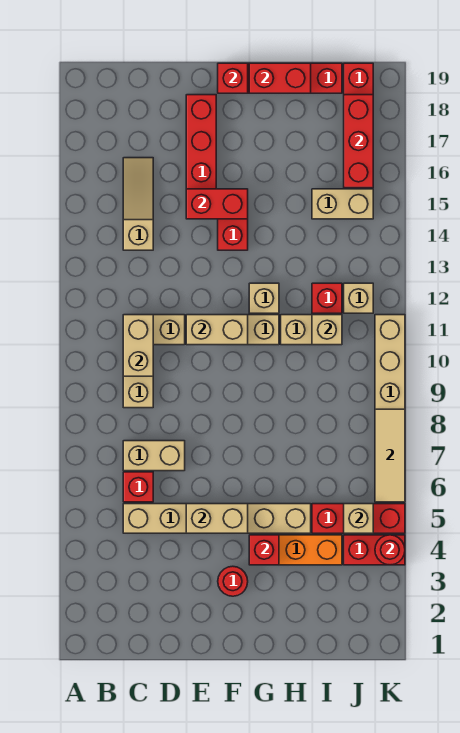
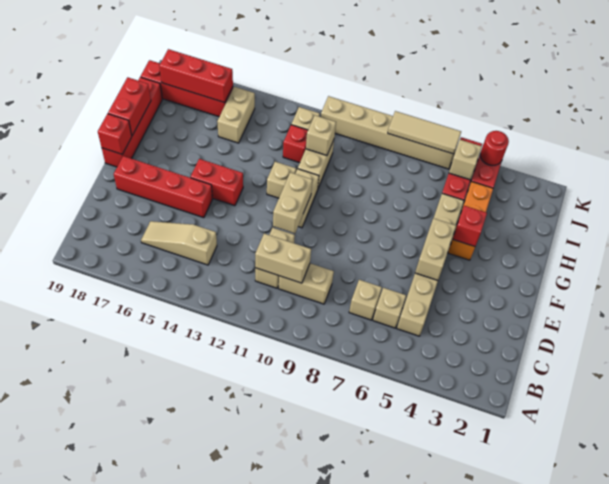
red brick C6 level 1 -> tan brick C6 level 1
tan brick C7:D7 level 1 -> tan brick C7 level 1
red brick E15:F15 level 2 -> none
red round brick F3 level 1 -> none

